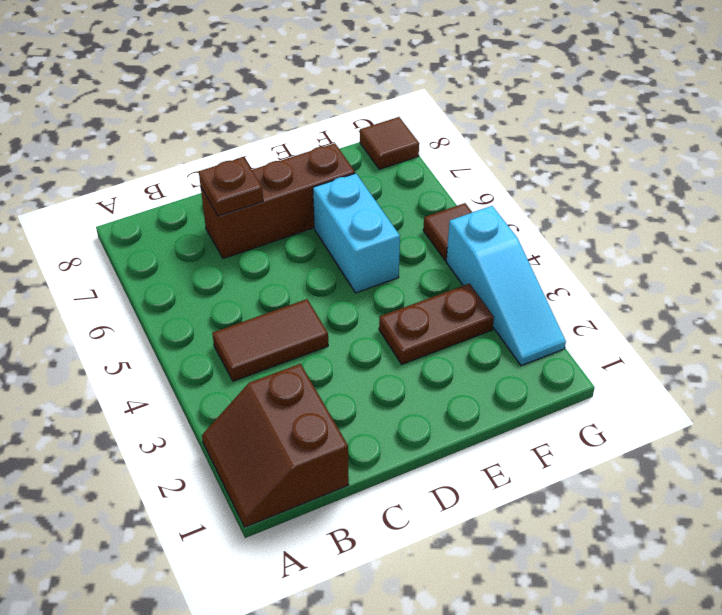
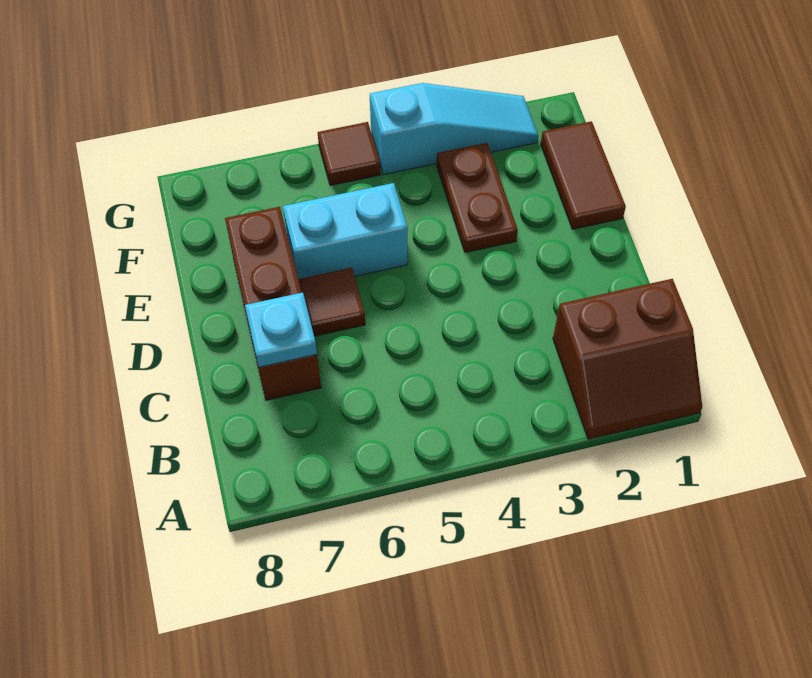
brown tile B4:C4 level 1 -> brown tile E1:F1 level 1
brown plate C7 level 2 -> cyan plate C7 level 2
brown tile G8 level 1 -> brown tile D6 level 1

